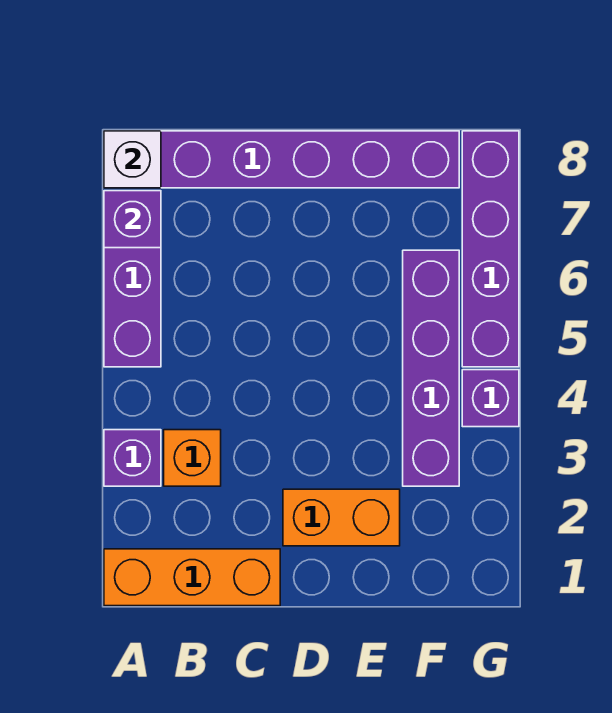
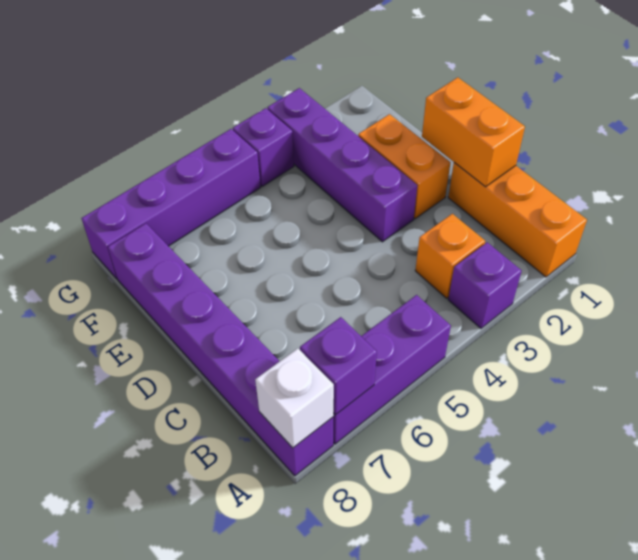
none -> orange brick C1:D1 level 2
purple brick F3:F6 level 1 -> purple brick D3:G3 level 1

